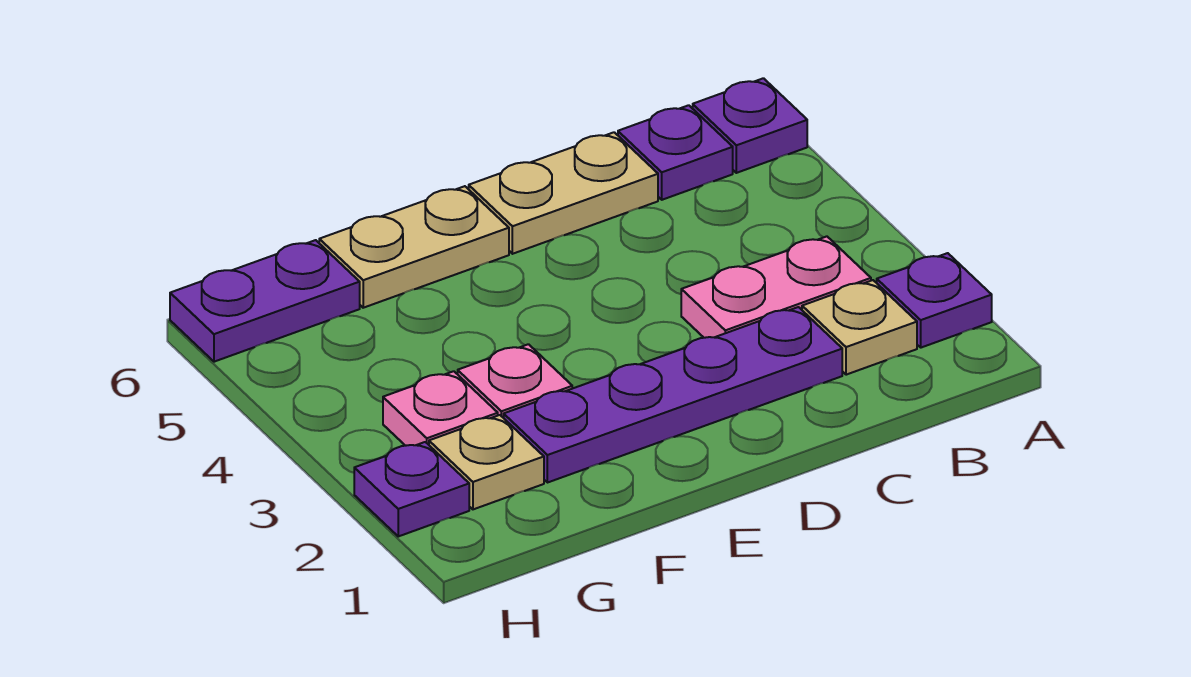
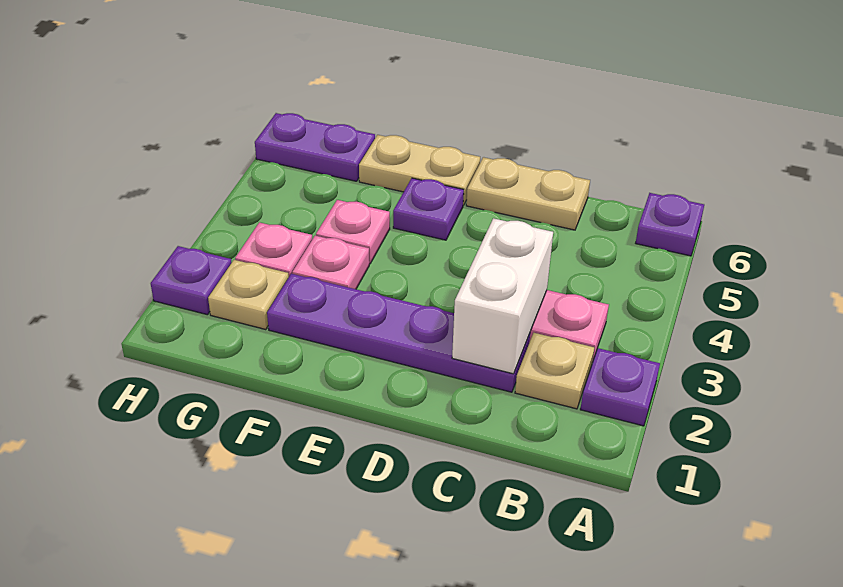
purple plate B6 level 1 -> purple plate E5 level 1
none -> white brick C2:C3 level 2
none -> pink plate F4 level 1

